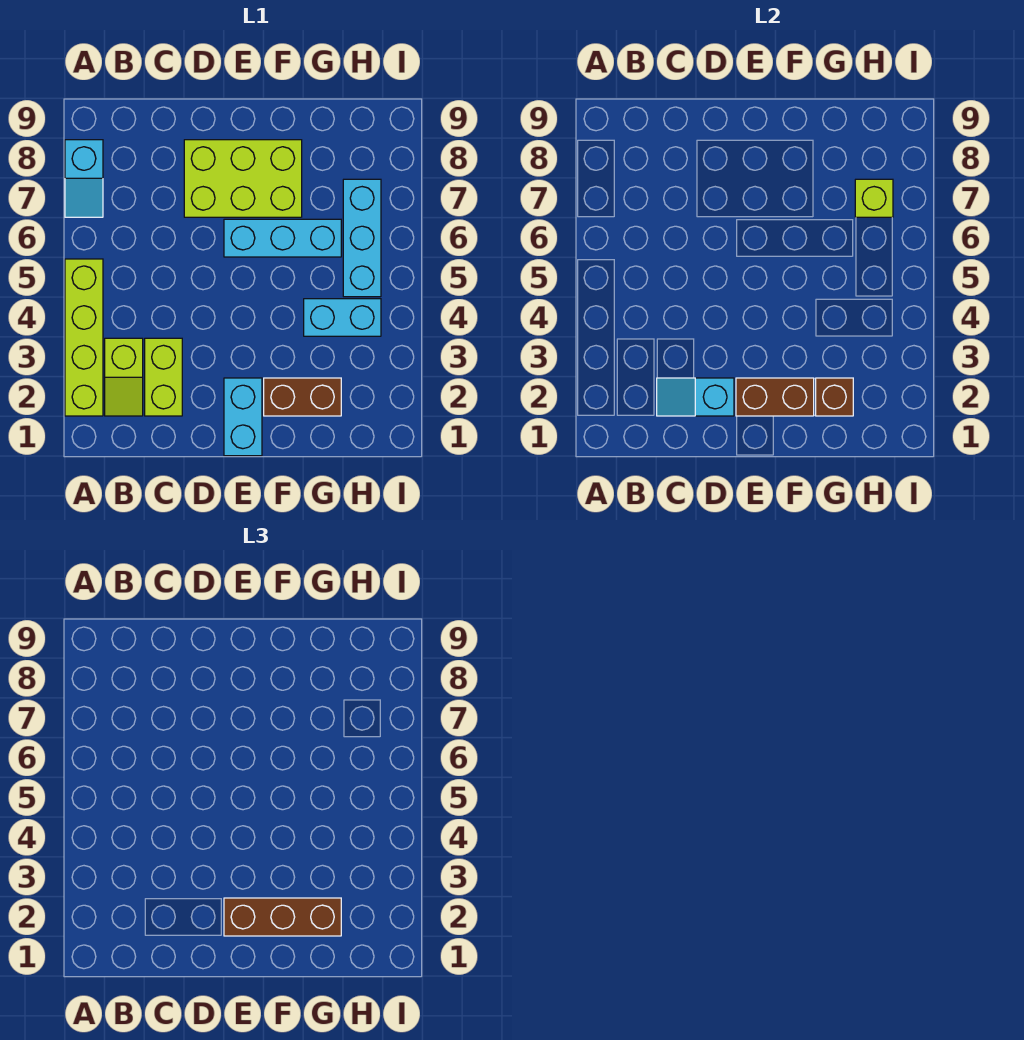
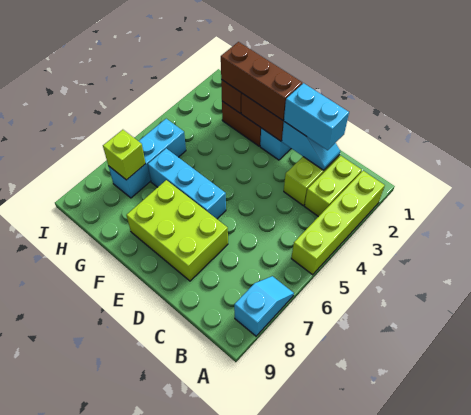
lime slope B2:B3 level 1 top 3 -> lime brick B2:B3 level 1
cyan brick G4:H4 level 1 -> cyan brick C2:D2 level 3

